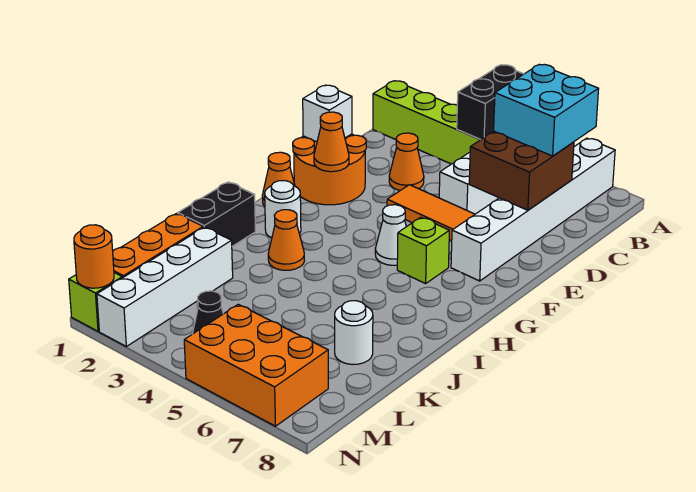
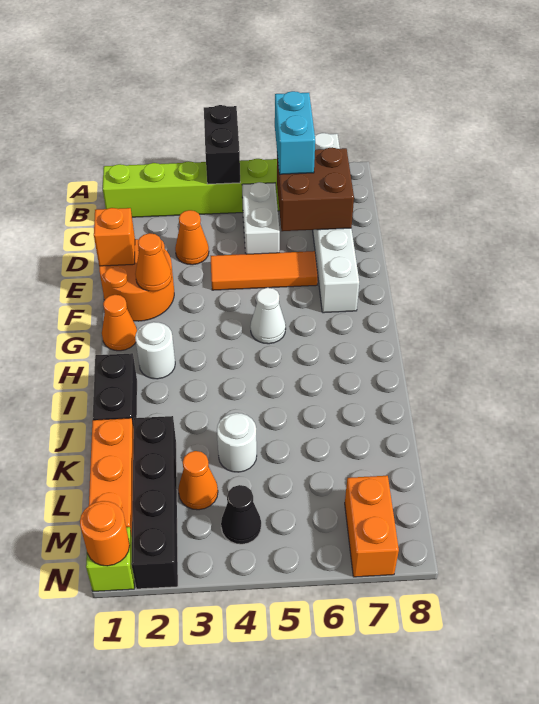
cyan brick B6:C7 level 3 -> cyan brick B6:C6 level 3
white brick E1 level 2 -> orange brick E1 level 2
lime brick G6 level 1 -> none
orange cone I3 level 1 -> orange cone L3 level 1
white brick K2:N2 level 1 -> black brick K2:N2 level 1
white round brick K7 level 1 -> white round brick K4 level 1
orange brick M5:N7 level 1 -> orange brick M7:N7 level 1

